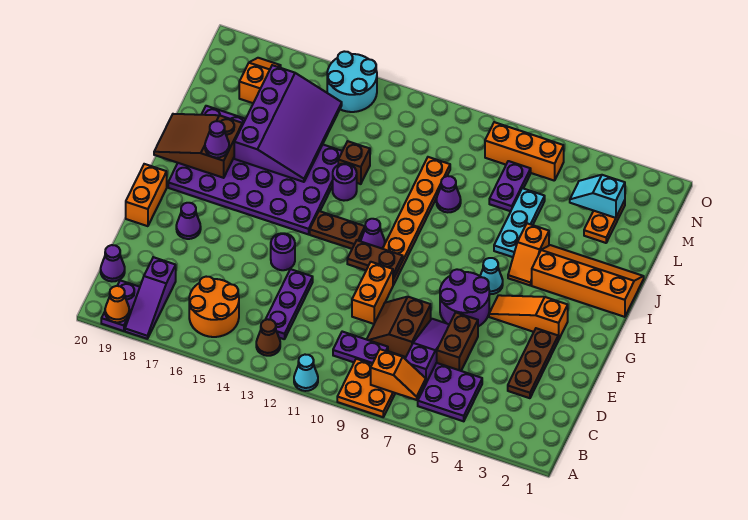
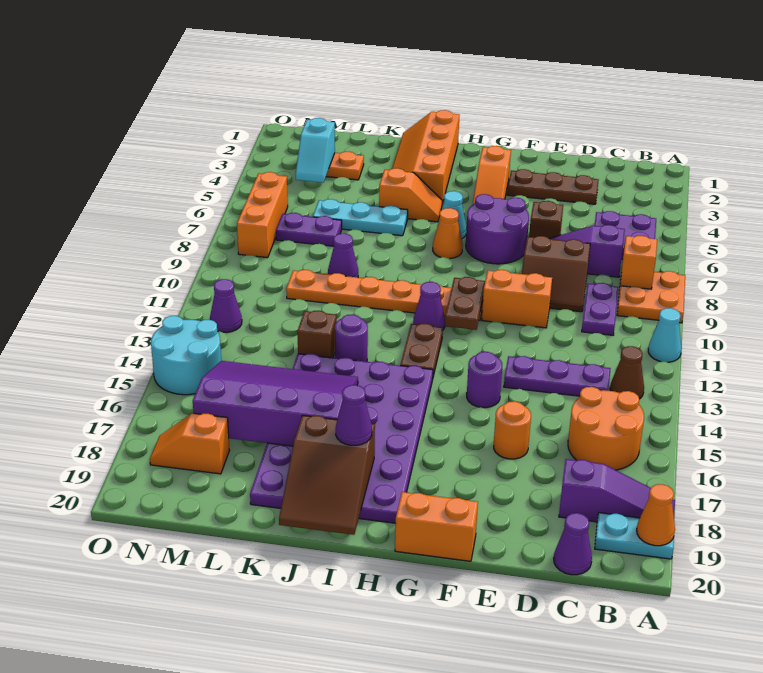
purple plate A19:B19 level 1 -> cyan plate A19:B19 level 1
brown brick D6:E6 level 1 -> brown brick E6 level 1
none -> orange round brick E16 level 1
purple cone F18 level 1 -> purple cone N12 level 1
none -> orange cone H7 level 1

